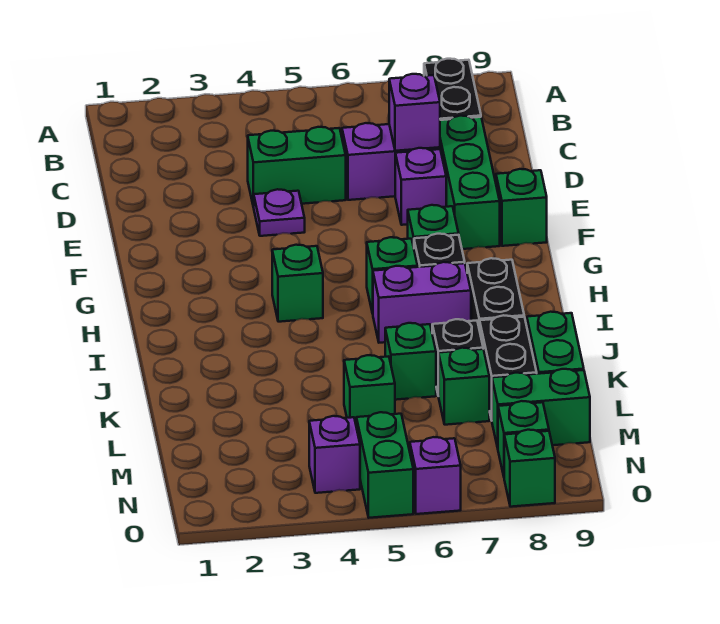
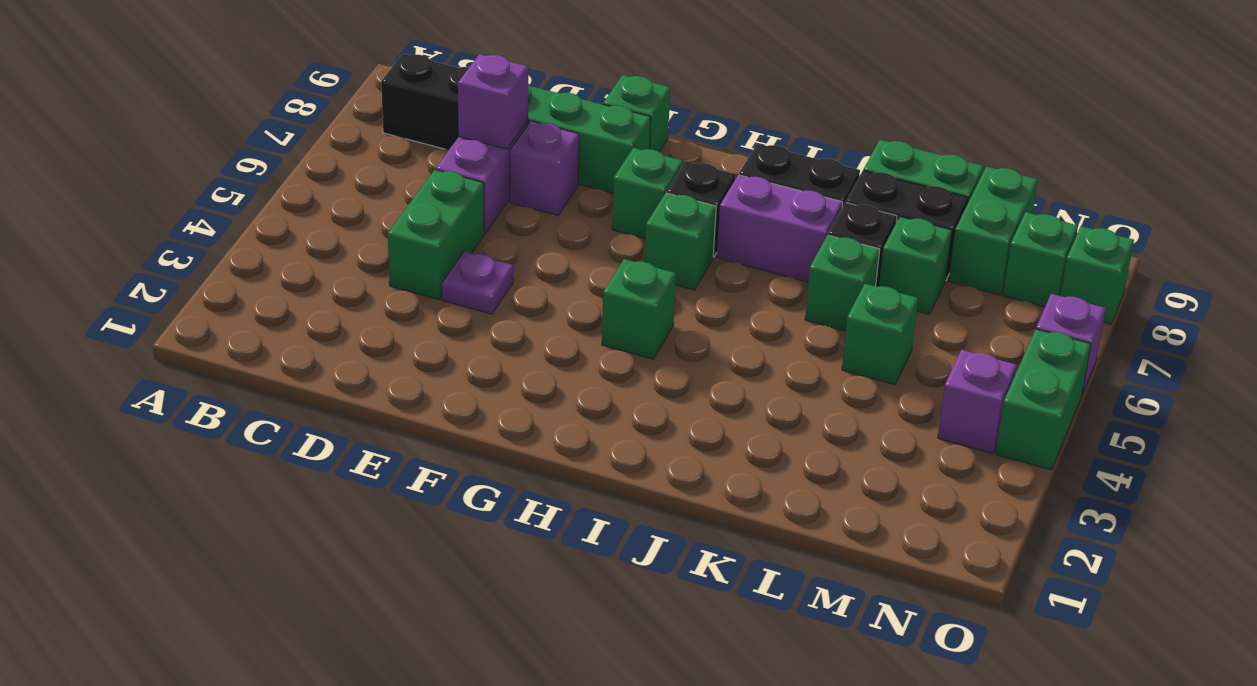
purple brick I6:I7 level 1 -> purple brick I7:J7 level 1
green brick N5:O5 level 1 -> green brick O4:O5 level 1

